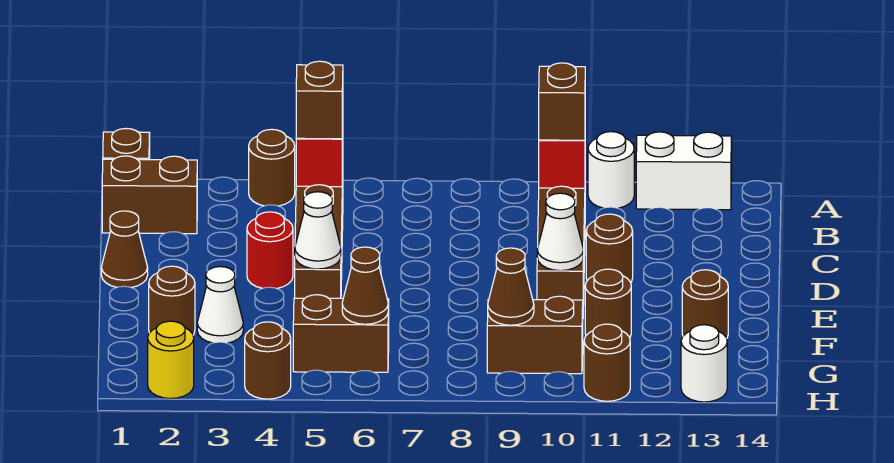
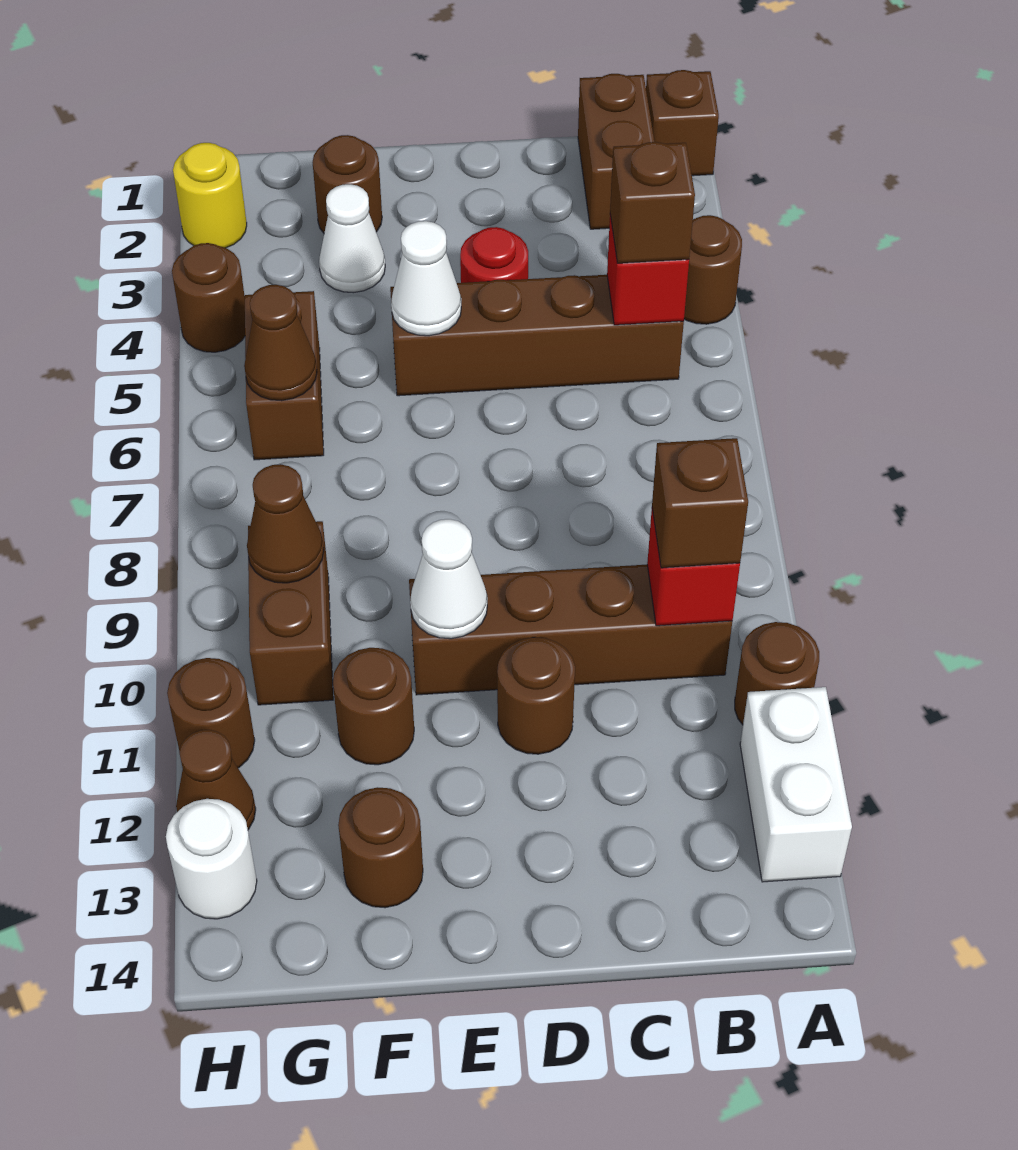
white round brick A11 level 1 -> brown round brick A11 level 1
brown cone D1 level 1 -> brown cone H12 level 1

